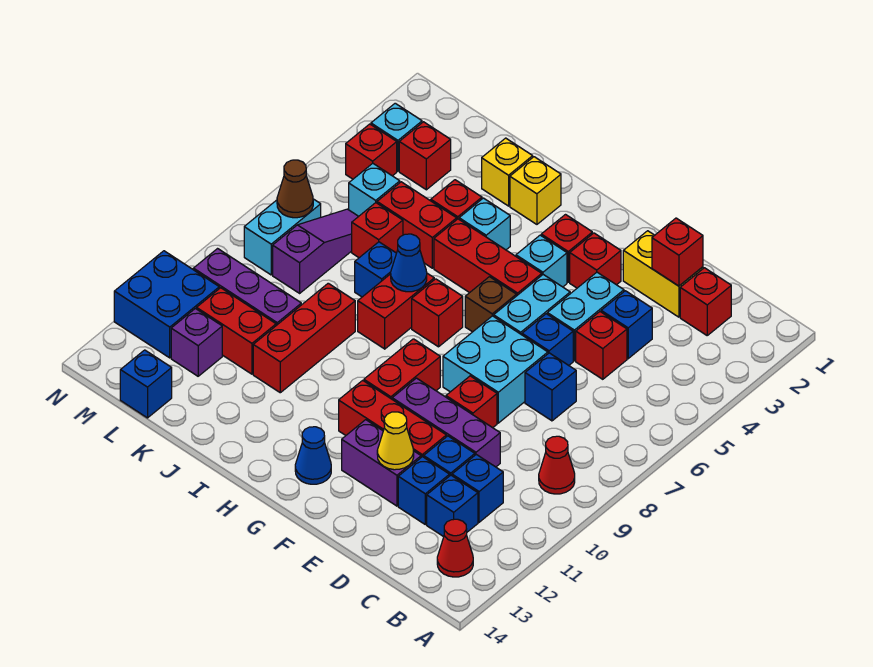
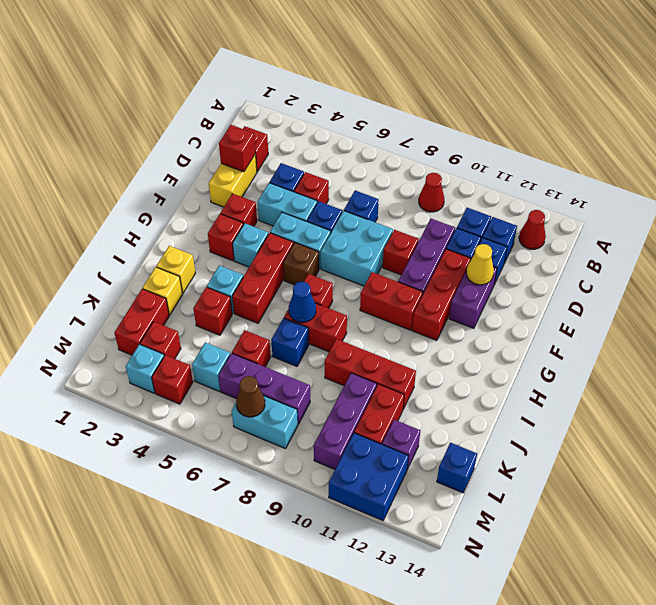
blue cone G13 level 1 -> none
red brick J5:K5 level 1 -> red brick K2:L2 level 1
purple slope L6:L8 level 1 top 8 -> purple brick L6:L8 level 1

